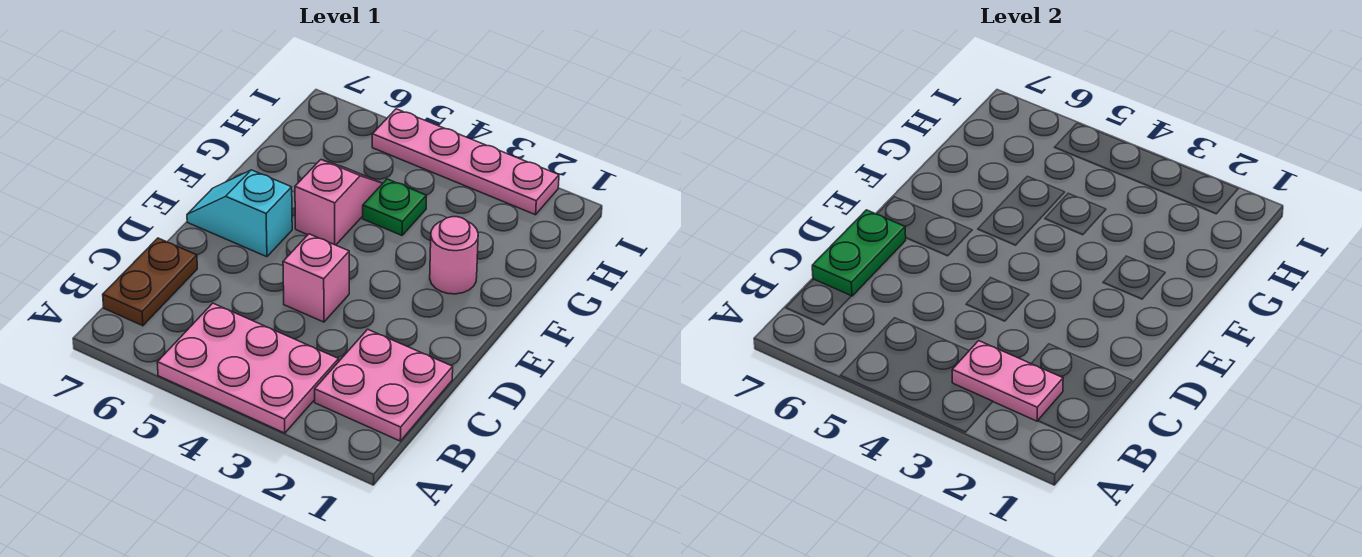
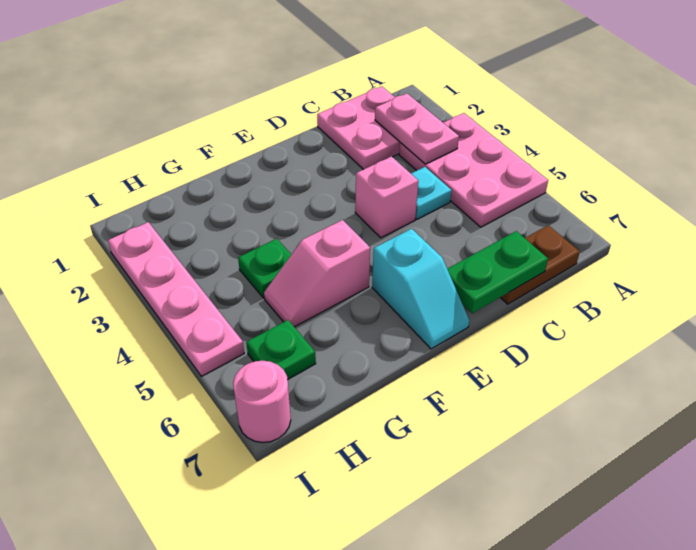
none -> cyan plate C4 level 1
pink round brick F2 level 1 -> pink round brick I7 level 1
none -> green plate H6 level 1

